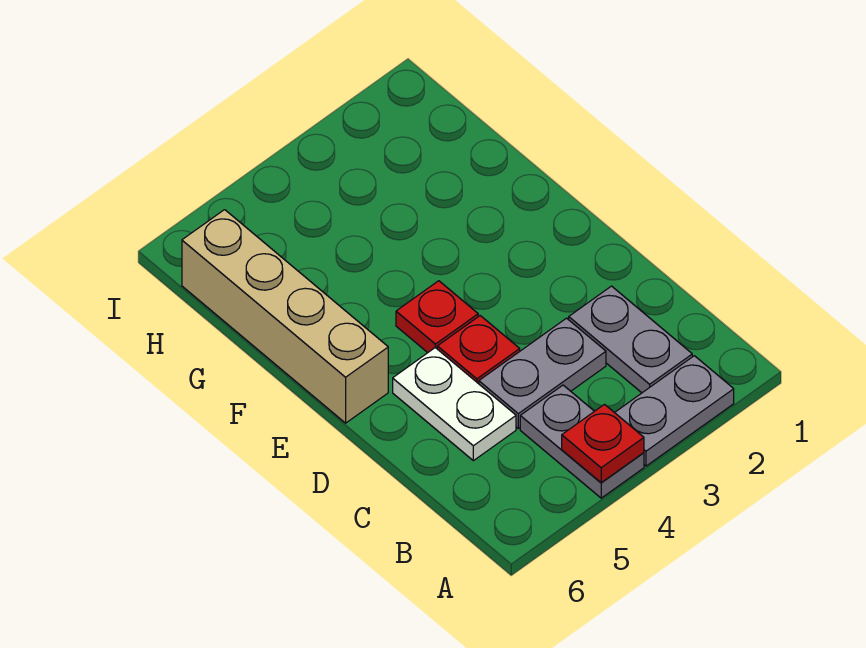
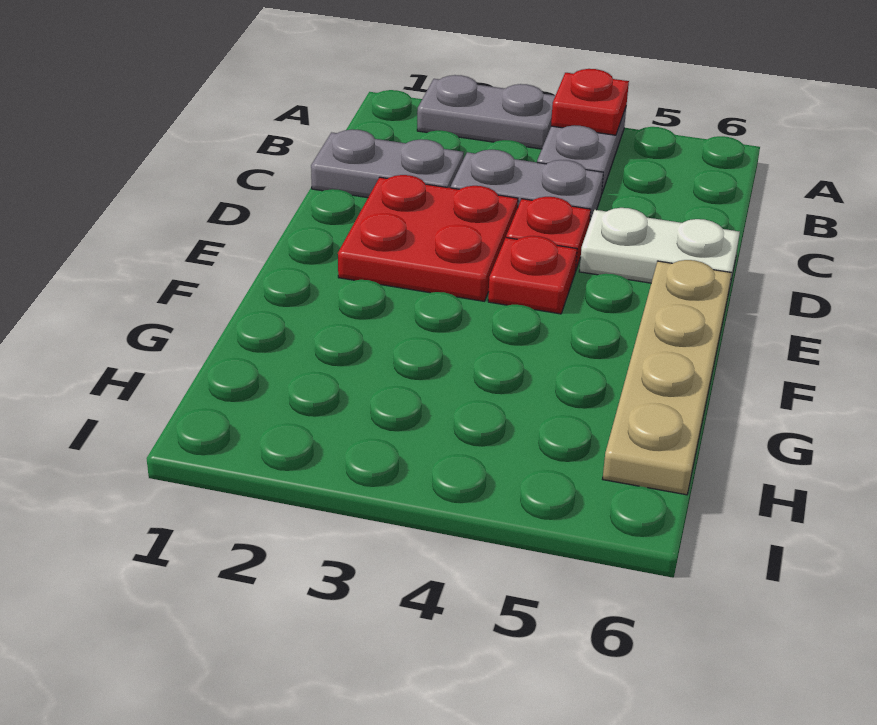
grey plate B2:C2 level 1 -> grey plate C1:C2 level 1
white plate C5:D5 level 1 -> white plate D5:D6 level 1
none -> red plate D2:E3 level 1
tan brick E6:H6 level 1 -> tan plate E6:H6 level 1

